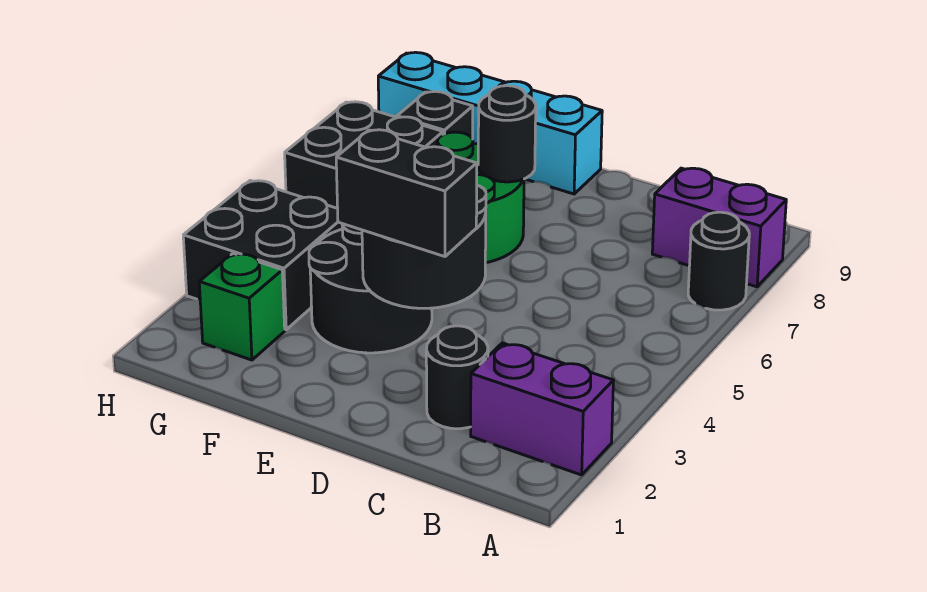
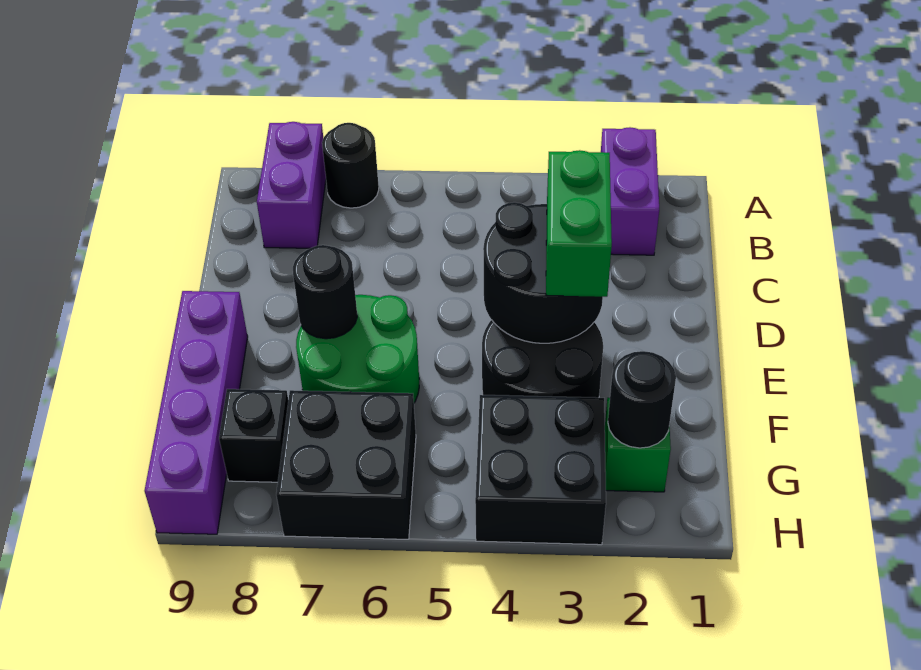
black round brick C2 level 1 -> black round brick G2 level 2
black brick D3:E3 level 3 -> green brick D3:E3 level 3
cyan brick E9:H9 level 1 -> purple brick E9:H9 level 1

